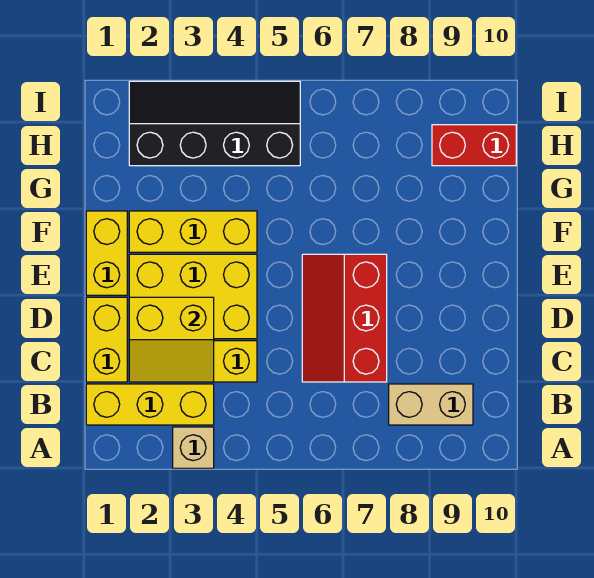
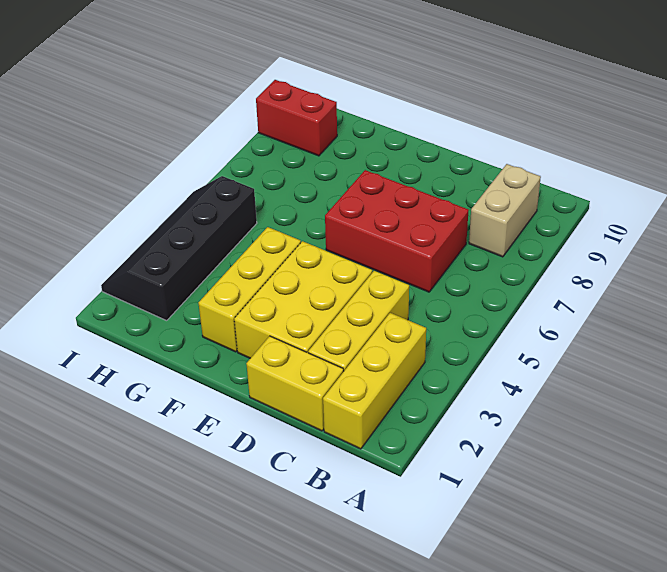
tan brick A3 level 1 -> none
yellow slope C2:D3 level 2 top D -> none
red slope C6:E7 level 1 top 7 -> red brick C6:E7 level 1
yellow brick E1:F1 level 1 -> none
red brick H9:H10 level 1 -> red brick H9:I9 level 1

